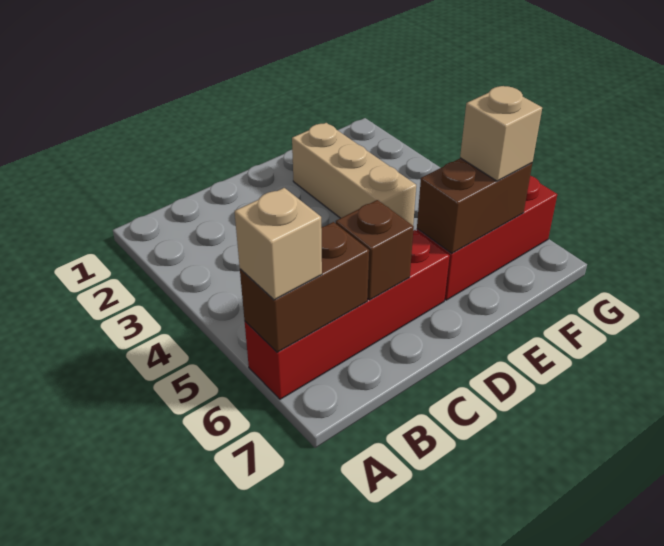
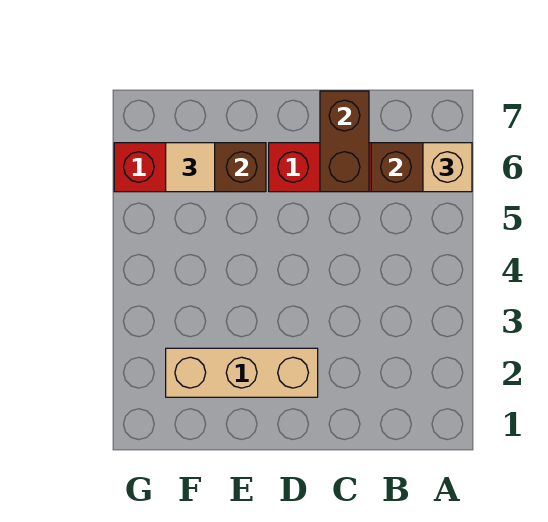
brown brick C6 level 2 -> brown brick C6:C7 level 2
tan brick E2:E4 level 1 -> tan brick D2:F2 level 1
tan brick F6 level 3 -> tan tile F6 level 3

